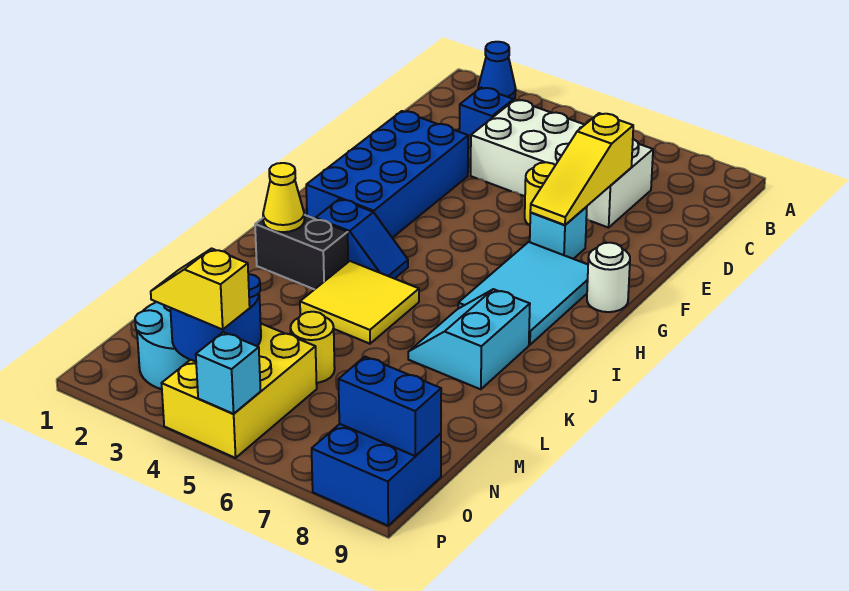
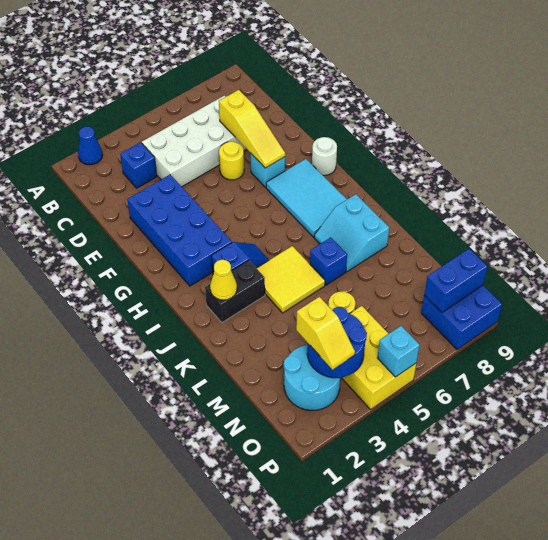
none -> blue brick K6 level 1
yellow slope O3:O4 level 3 top 4 -> yellow slope N3:O3 level 3 top N

